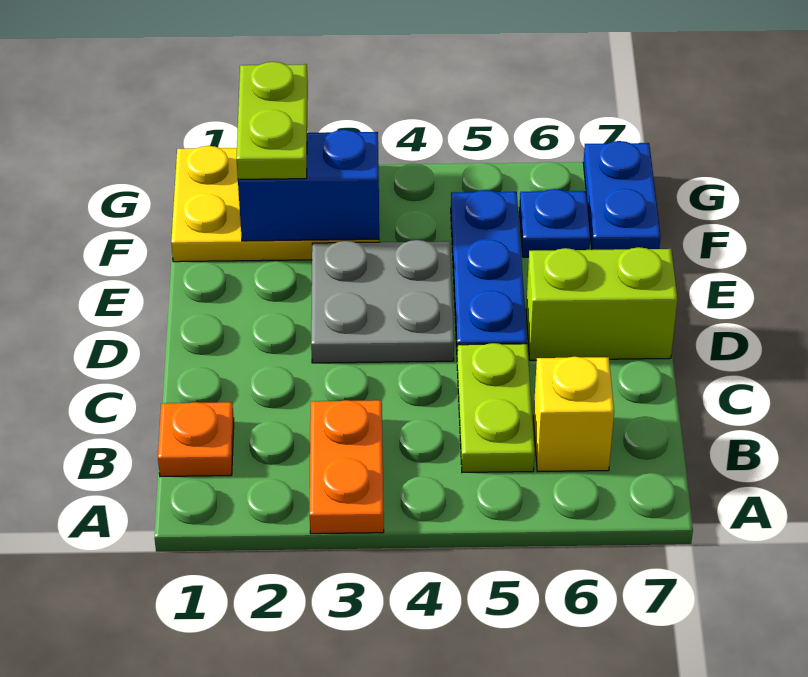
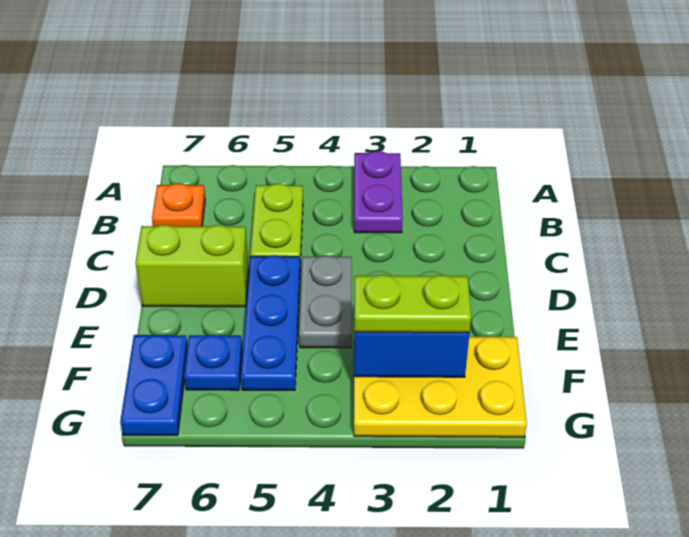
orange plate A3:B3 level 1 -> purple plate A3:B3 level 1
orange plate B1 level 1 -> orange plate B7 level 1
yellow brick B6 level 1 -> none
grey plate D3:E4 level 1 -> grey plate D4:E4 level 1
lime plate F2:G2 level 3 -> lime plate F2:F3 level 3

